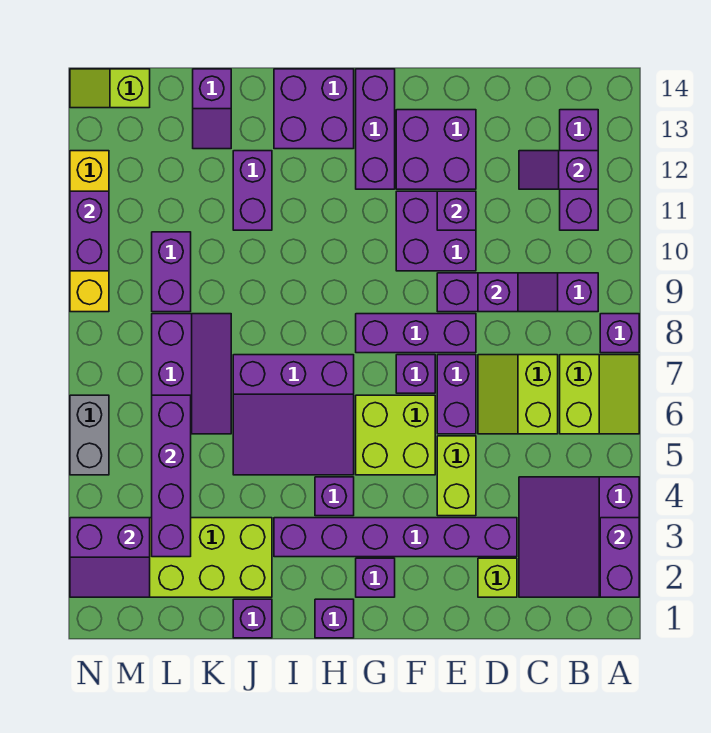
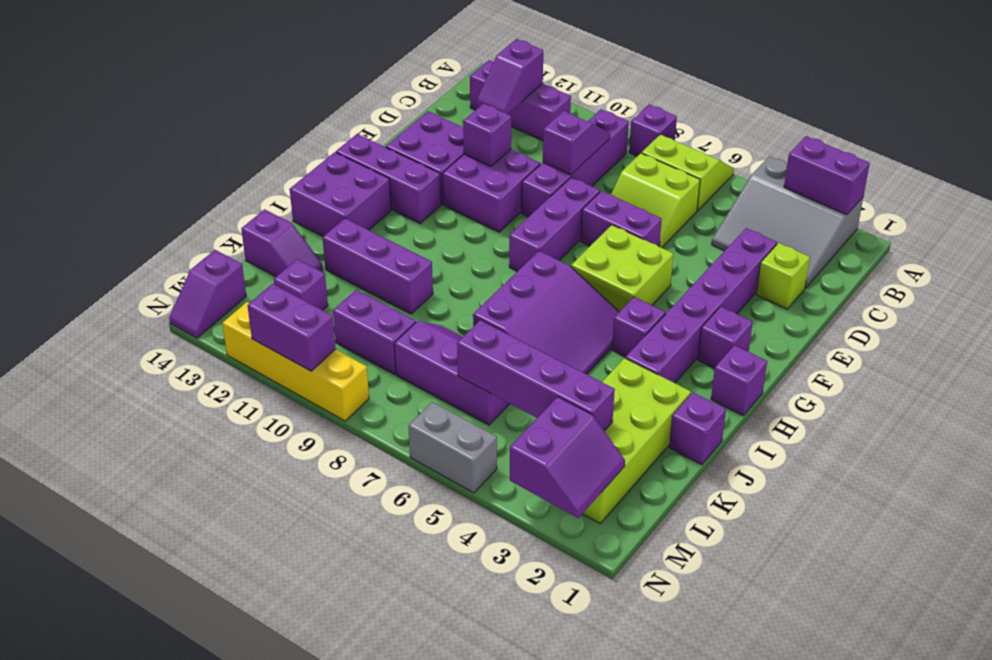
purple slope A2:C4 level 1 top A -> grey slope A2:C4 level 1 top A
lime brick E4:E5 level 1 -> none
purple brick F7 level 1 -> purple brick L12 level 1
purple brick J11:J12 level 1 -> purple brick J10:J12 level 1
lime slope M14:N14 level 1 top M -> purple slope M14:N14 level 1 top M

